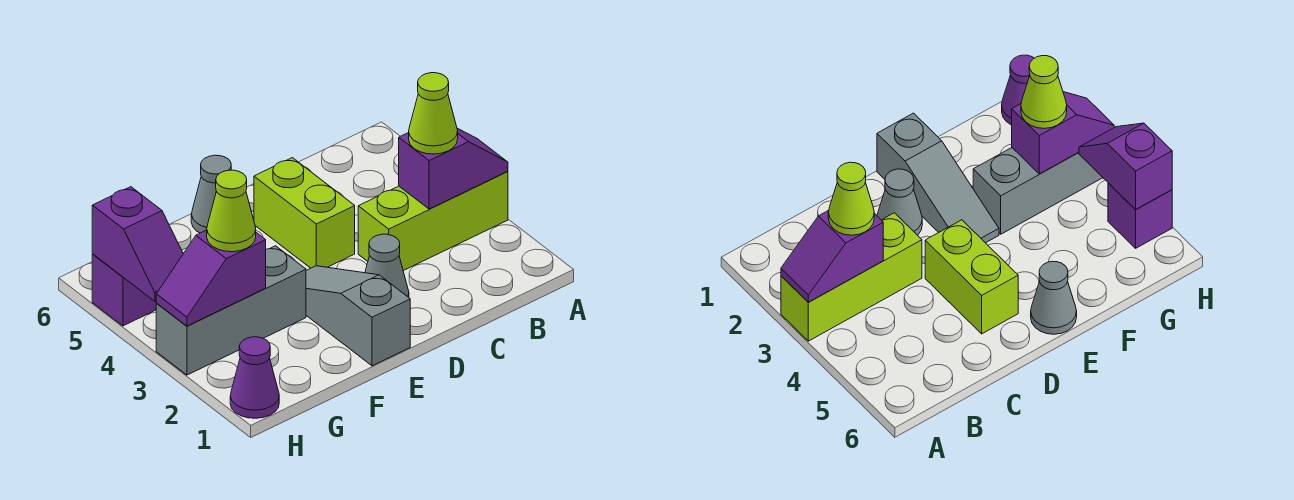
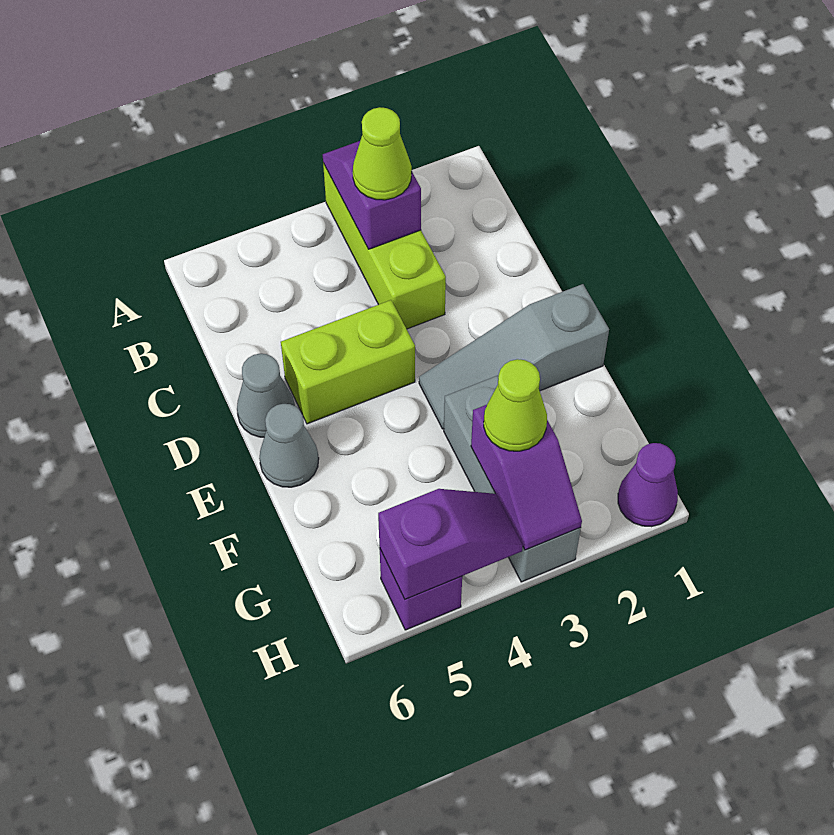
grey cone D2 level 1 -> grey cone D6 level 1

